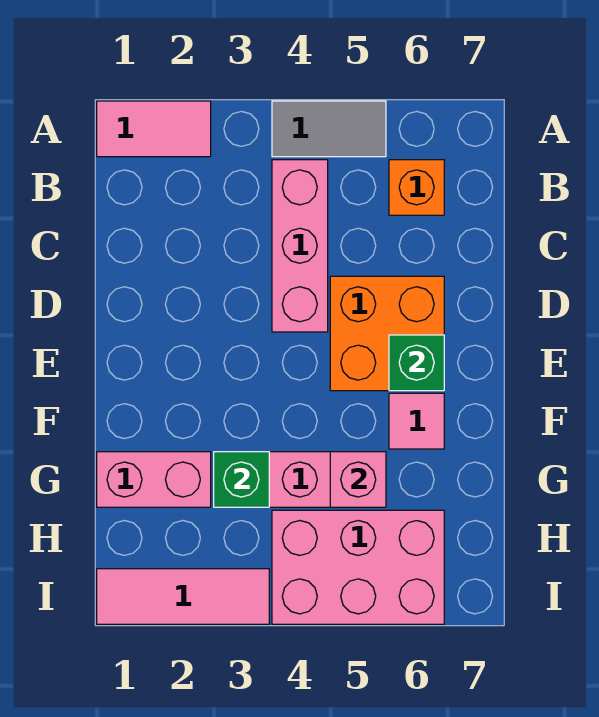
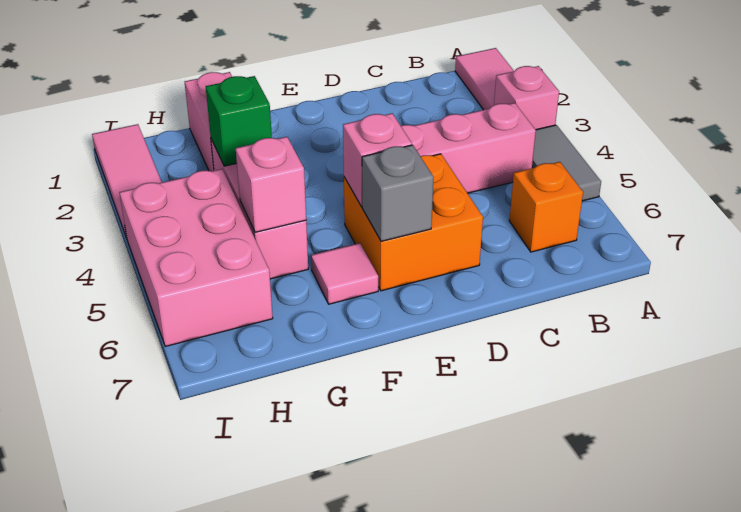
none -> pink brick A3 level 1
none -> pink brick E5 level 2
green brick E6 level 2 -> grey brick E6 level 2

